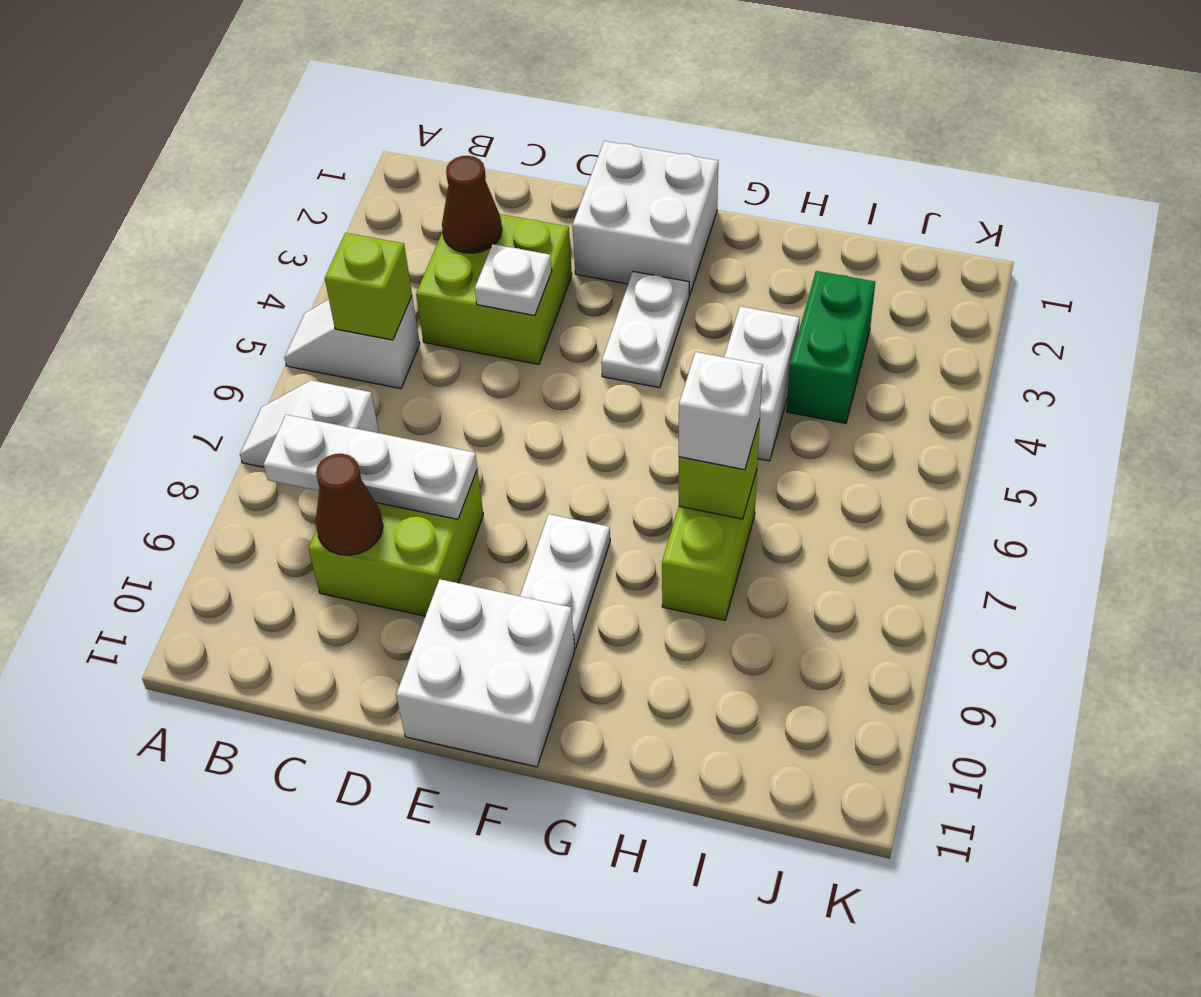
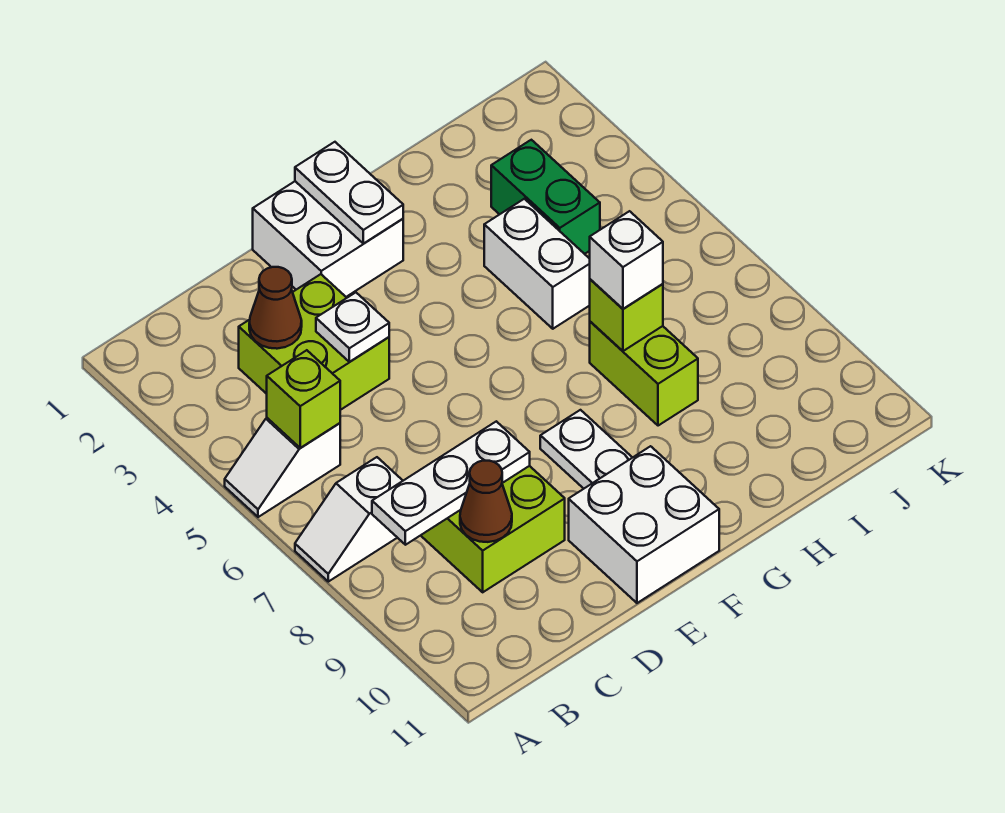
white plate F3:F4 level 1 -> white plate F1:F2 level 2

